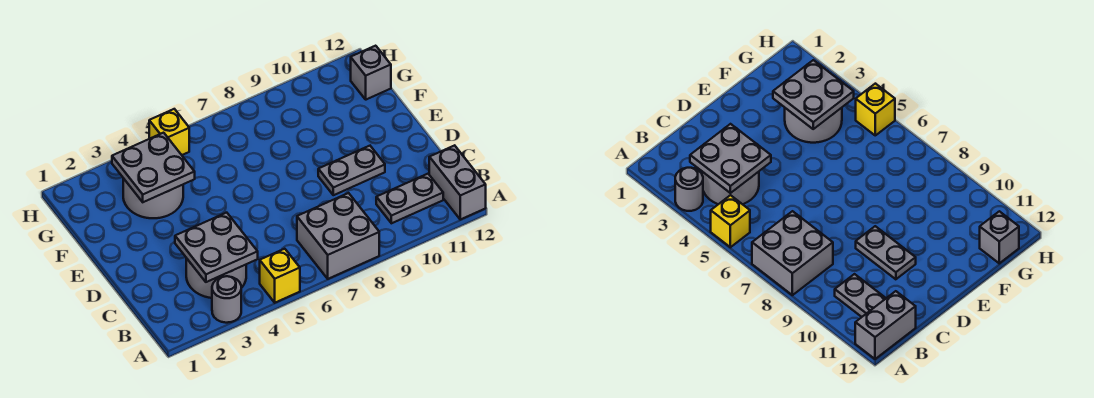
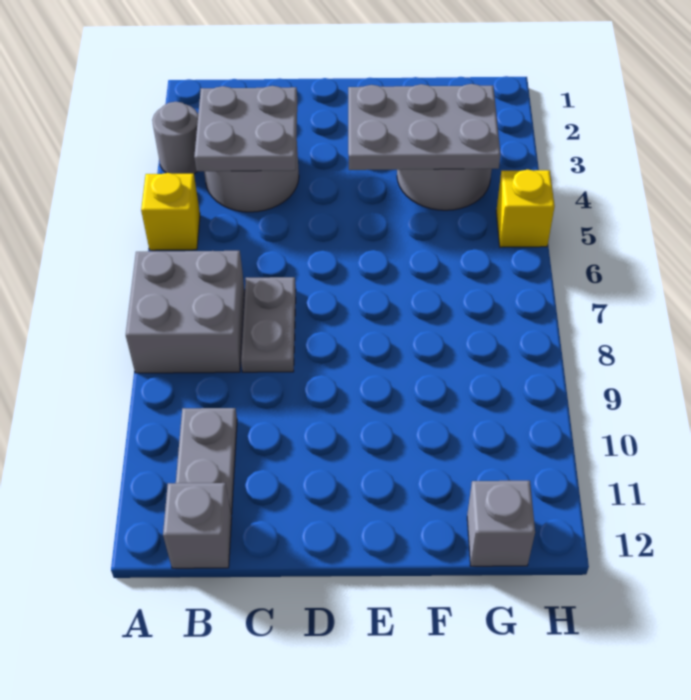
grey brick A12:B12 level 1 -> grey brick B12 level 1
grey plate D9:D10 level 1 -> grey plate C7:C8 level 1
grey plate F3:G4 level 2 -> grey plate E3:G4 level 2

